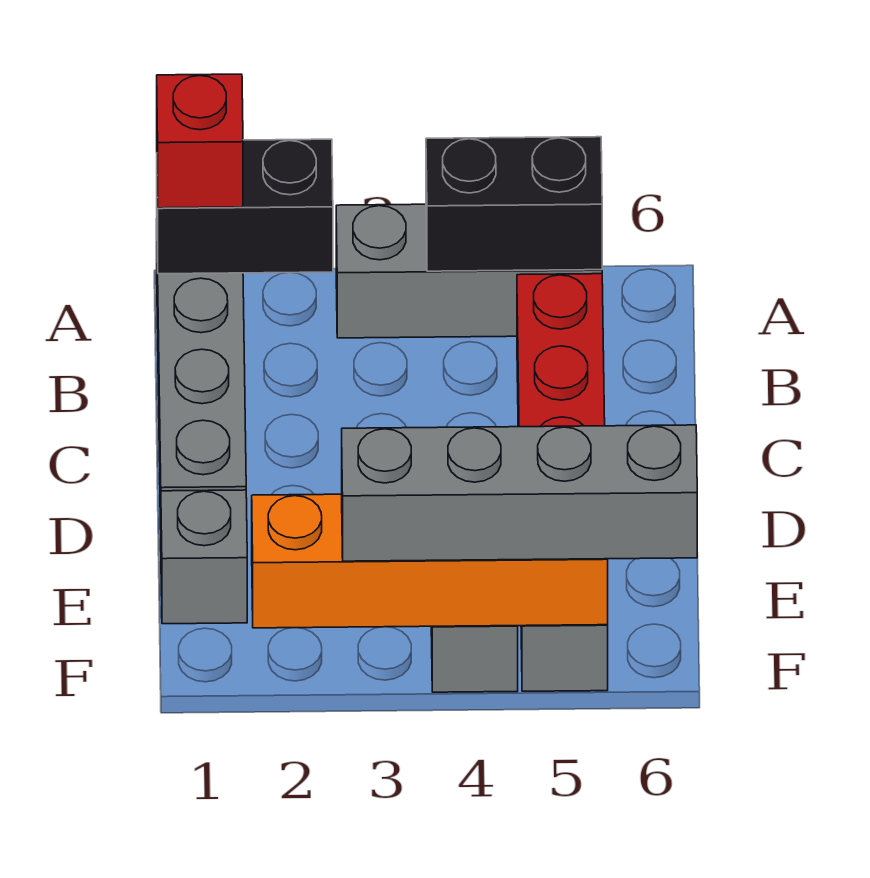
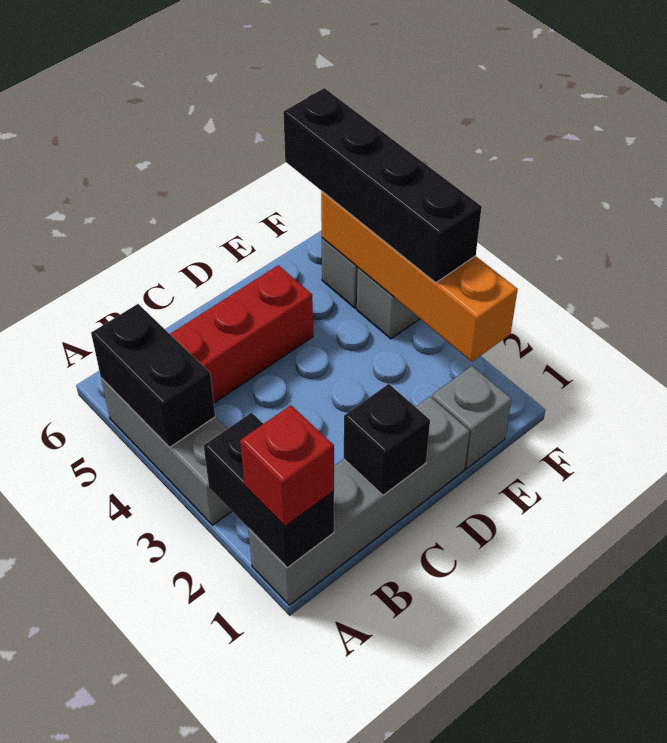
none -> black brick C1 level 2
grey brick F3:F6 level 3 -> black brick F3:F6 level 3

